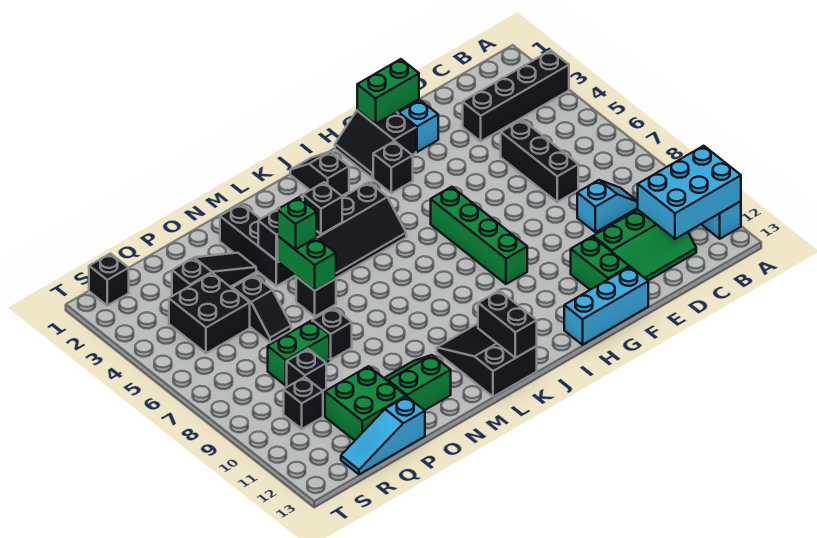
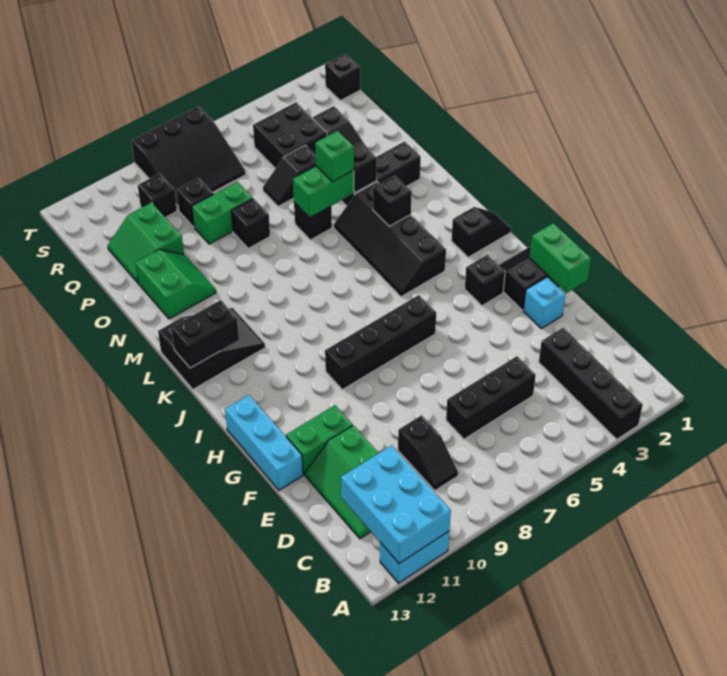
cyan slope C9:D9 level 1 top D -> black slope C9:D9 level 1 top D
green brick H6:H9 level 1 -> black brick H6:H9 level 1
green brick P8:Q8 level 1 -> green brick P8:P9 level 1
green brick P11:Q12 level 1 -> green slope P11:Q12 level 1 top 11
cyan slope P13:R13 level 1 top P -> none
none -> black slope R7:T9 level 1 top T

